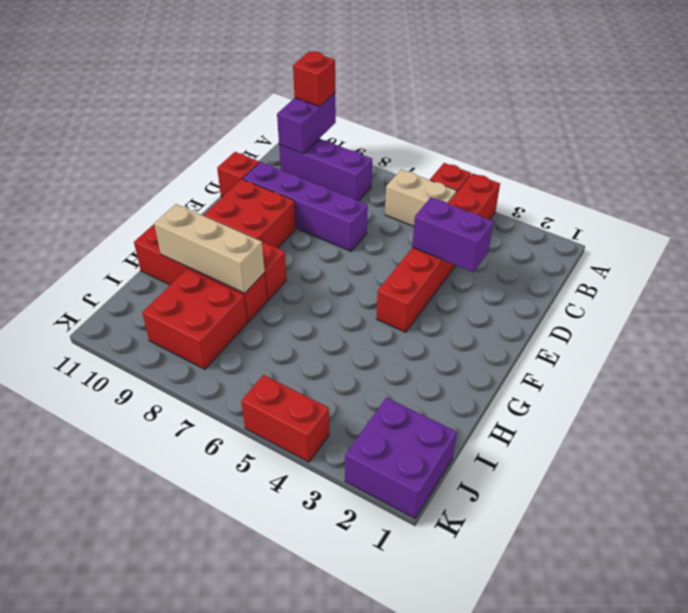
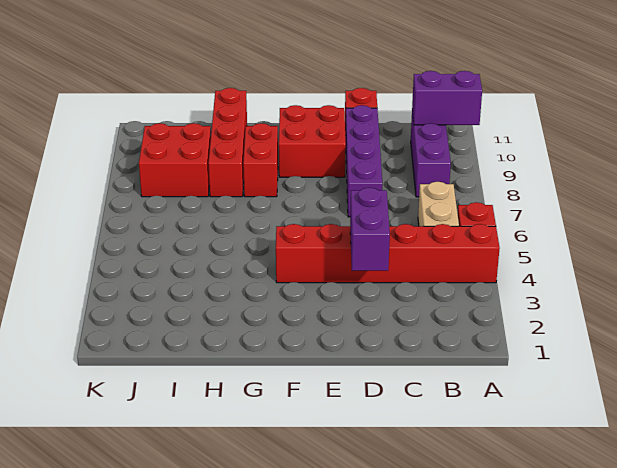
red brick A10 level 3 -> none
tan brick H8:H10 level 2 -> none
purple brick J1:K2 level 1 -> none
red brick K4:K5 level 1 -> none

